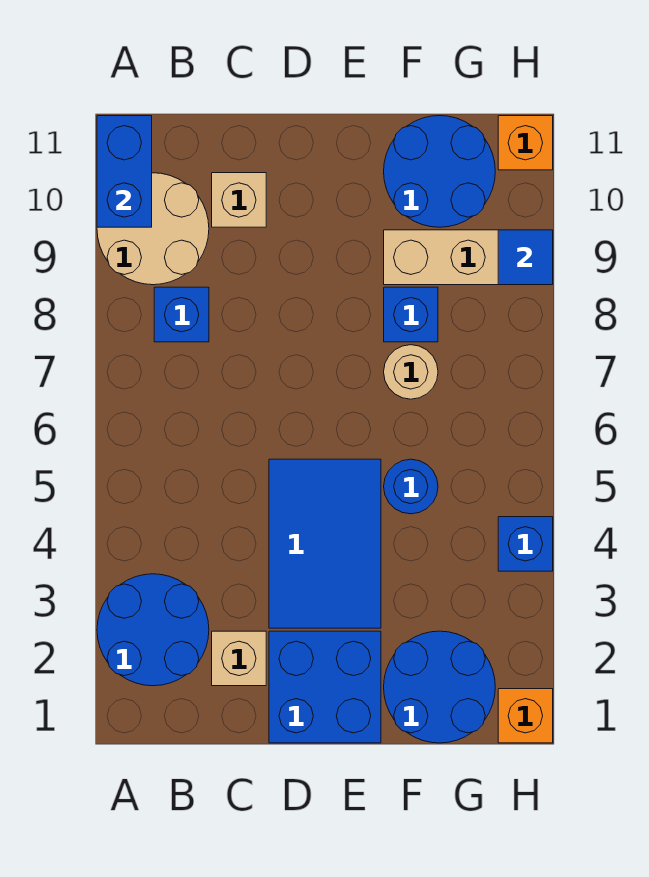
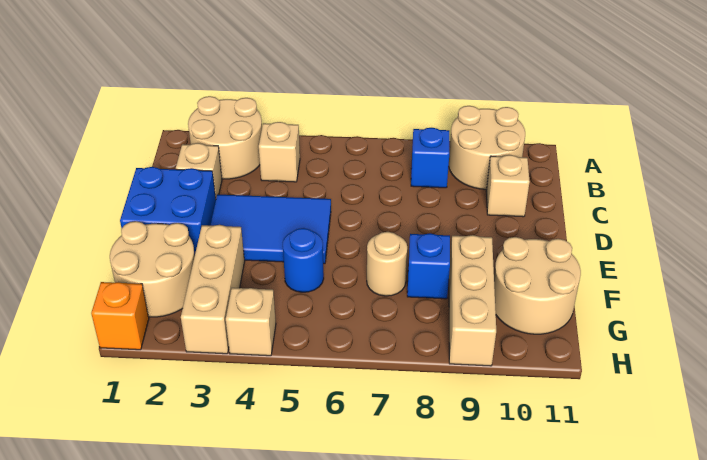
blue round brick A2:B3 level 1 -> tan round brick A2:B3 level 1
blue brick A10:A11 level 2 -> none
none -> tan brick B4 level 1
blue round brick F1:G2 level 1 -> tan round brick F1:G2 level 1
none -> tan brick F3:H3 level 1
blue round brick F10:G11 level 1 -> tan round brick F10:G11 level 1
blue brick H4 level 1 -> tan brick H4 level 1
blue tile H9 level 2 -> none
orange brick H11 level 1 -> none

